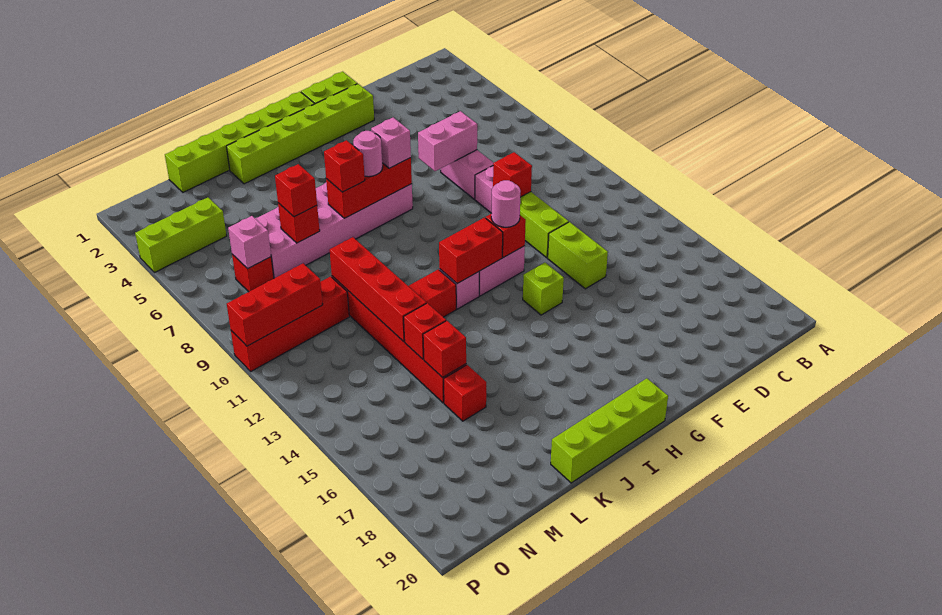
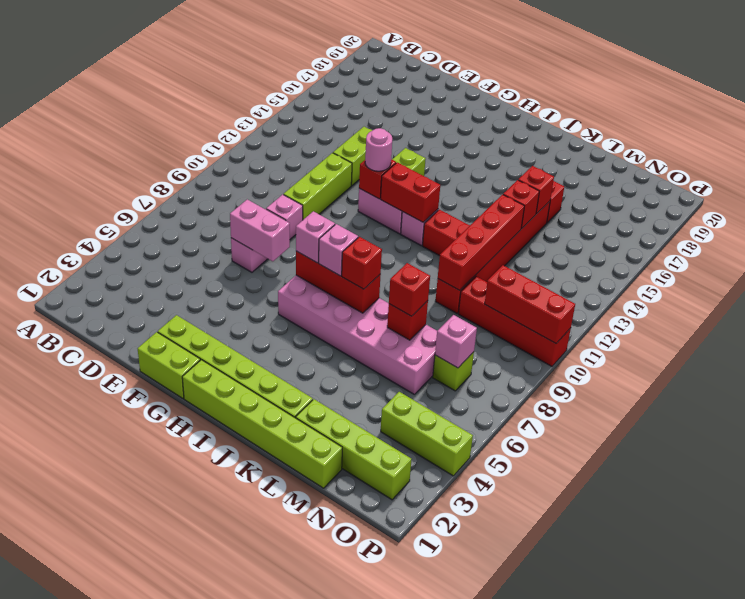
red brick E10 level 2 -> none
lime brick H20:K20 level 1 -> lime brick L2:O2 level 1
pink round brick I7 level 3 -> pink brick I7 level 3
red brick N7 level 1 -> lime brick N7 level 1

